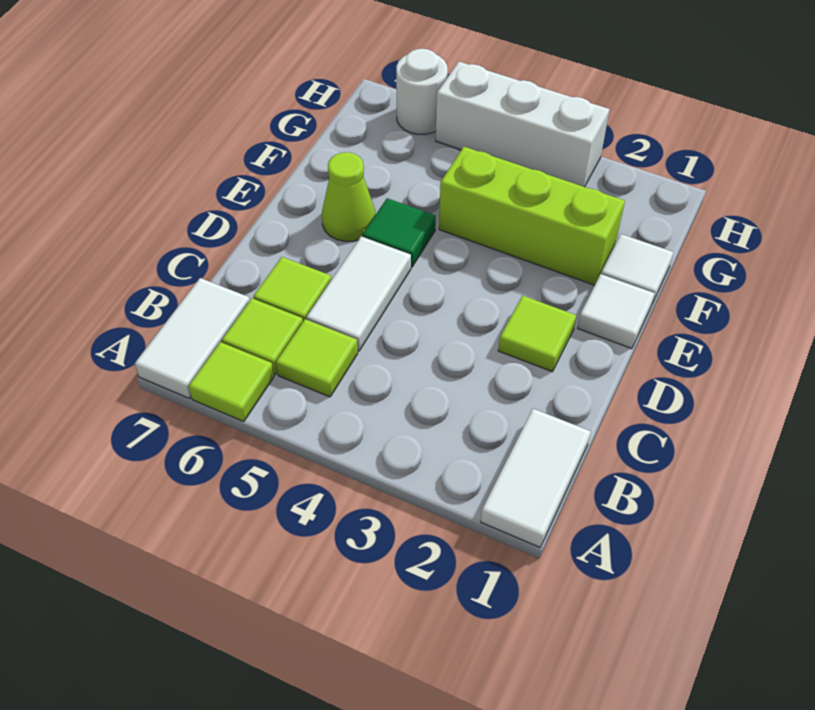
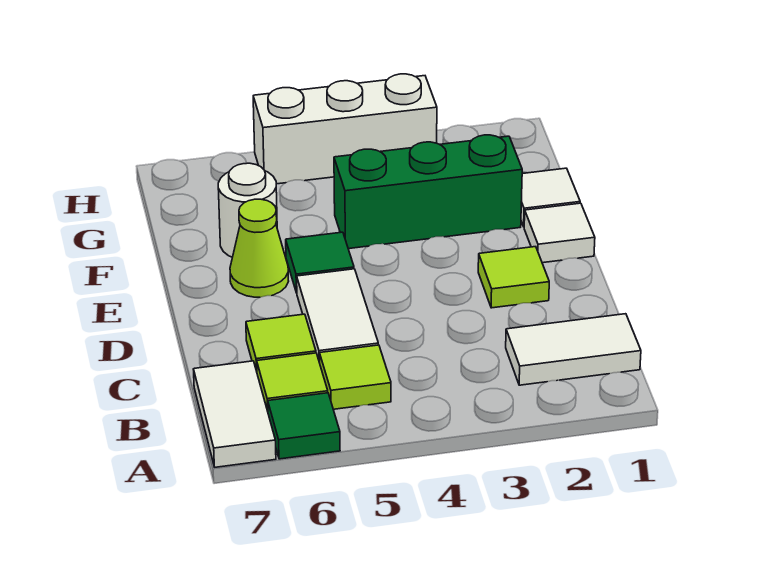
white tile A1:B1 level 1 -> white tile B1:B2 level 1
lime tile A6 level 1 -> green tile A6 level 1
lime brick F2:F4 level 1 -> green brick F2:F4 level 1
white round brick H6 level 1 -> white round brick F6 level 1

